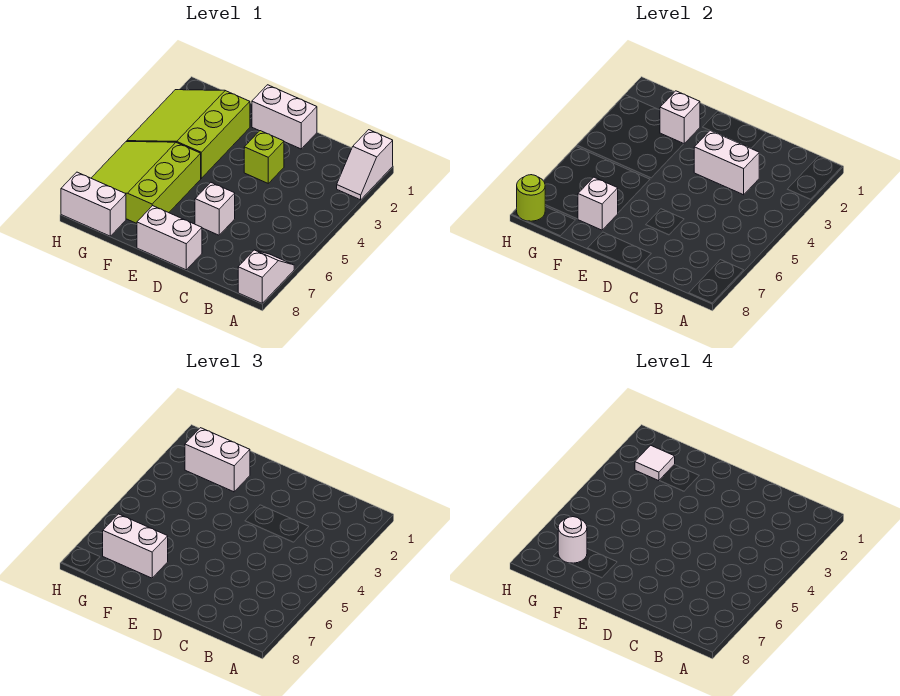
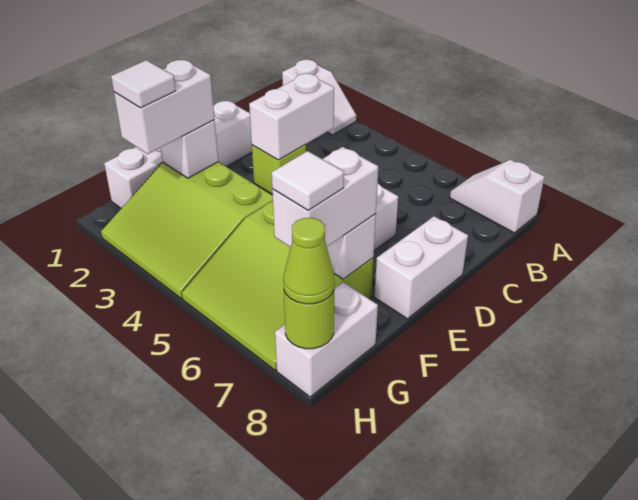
white brick D1:E1 level 1 -> white brick D1:G1 level 1
white round brick G7 level 4 -> white tile G7 level 4
none -> lime cone H8 level 3

